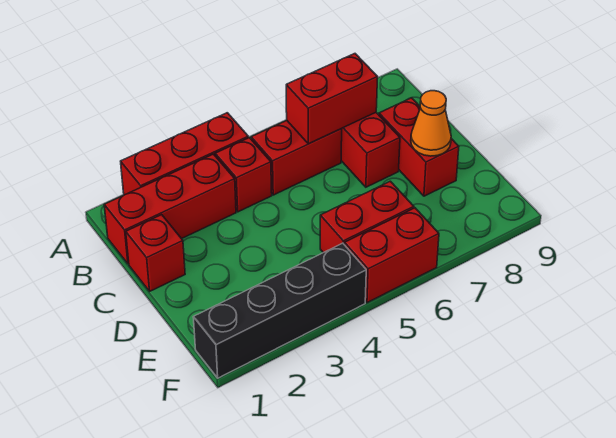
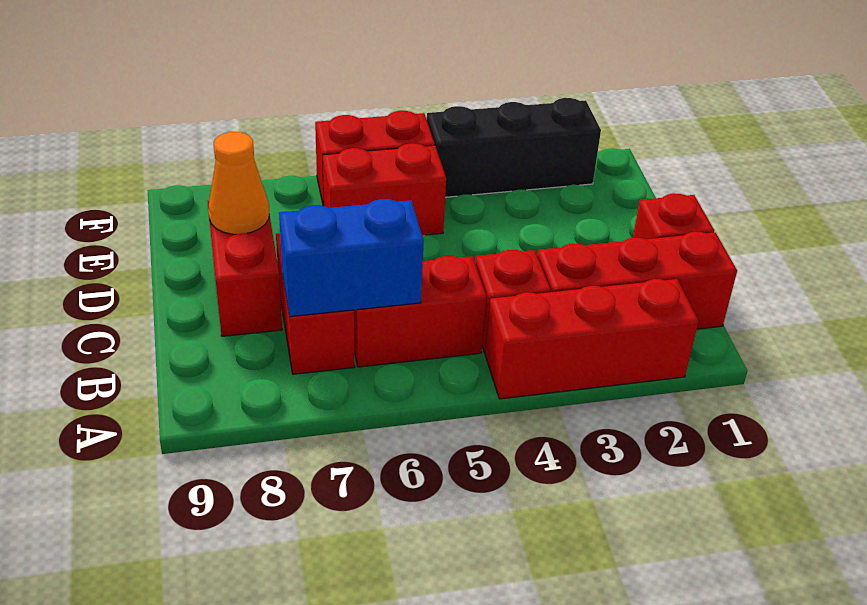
red brick B6:B7 level 2 -> blue brick B6:B7 level 2
black brick F1:F4 level 1 -> black brick F2:F4 level 1

